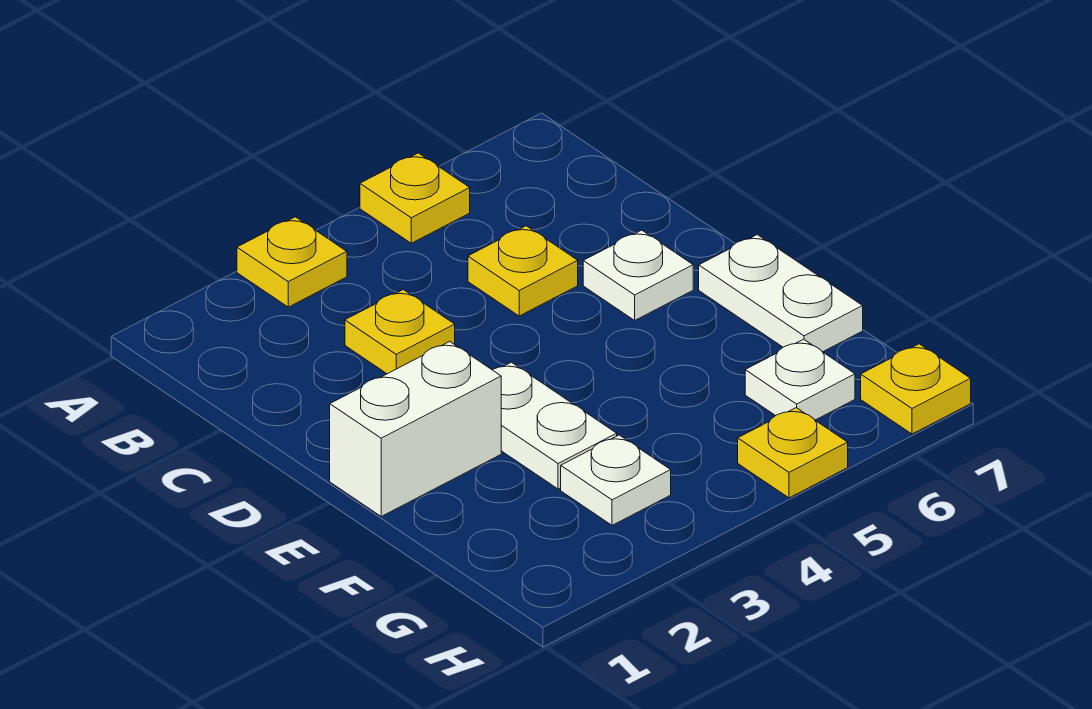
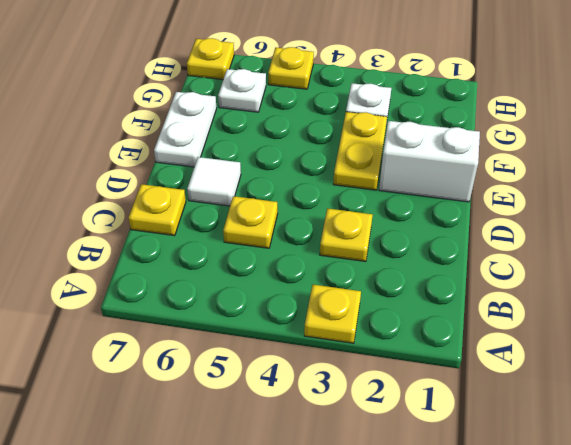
yellow plate A5 level 1 -> yellow plate C7 level 1
white plate D6 level 1 -> white tile D6 level 1
white plate E3:F3 level 1 -> yellow plate E3:F3 level 1

